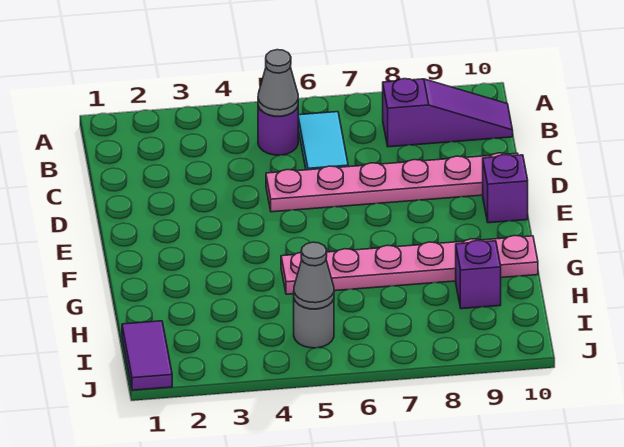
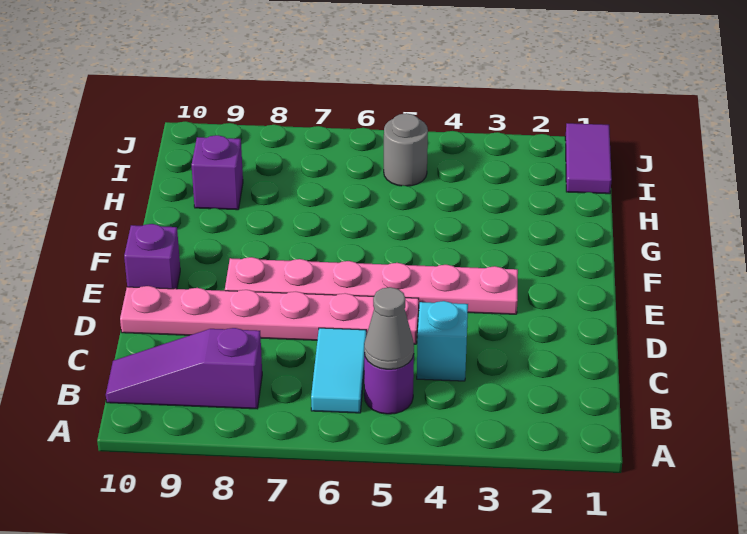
none -> cyan brick C4 level 1
pink plate G5:G10 level 1 -> pink plate E3:E8 level 1
grey cone I5 level 2 -> none

